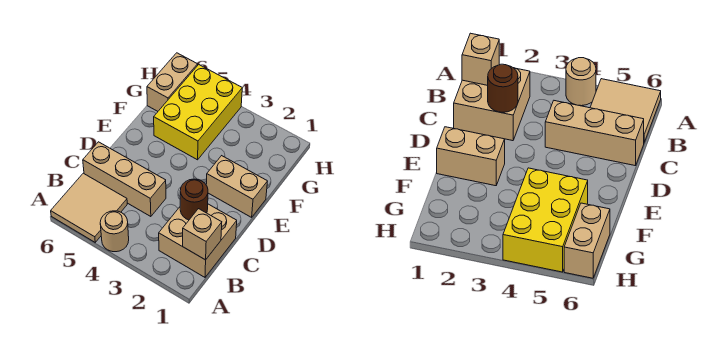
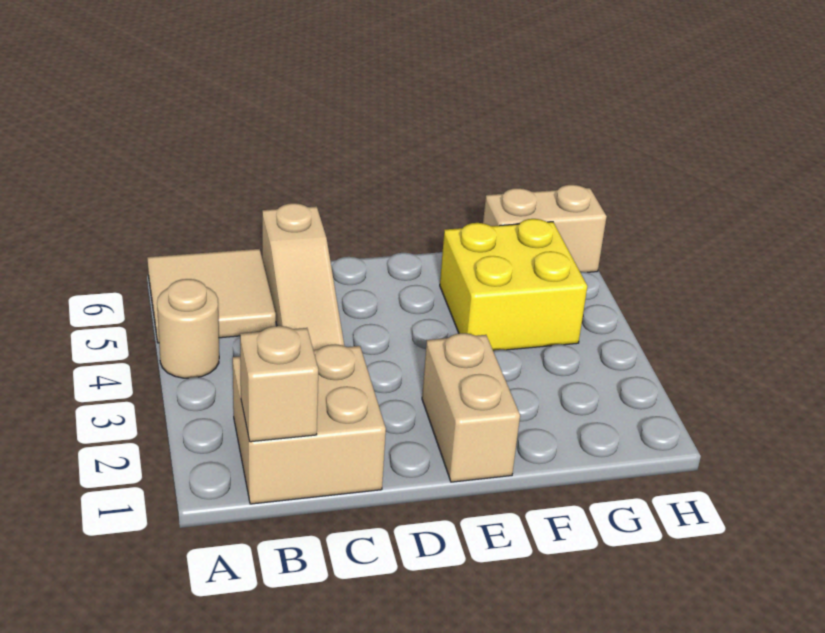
brown round brick C2 level 2 -> none
tan brick C4:C6 level 1 -> tan slope C4:C6 level 1 top 6
yellow brick F4:H5 level 1 -> yellow brick F4:G5 level 1

